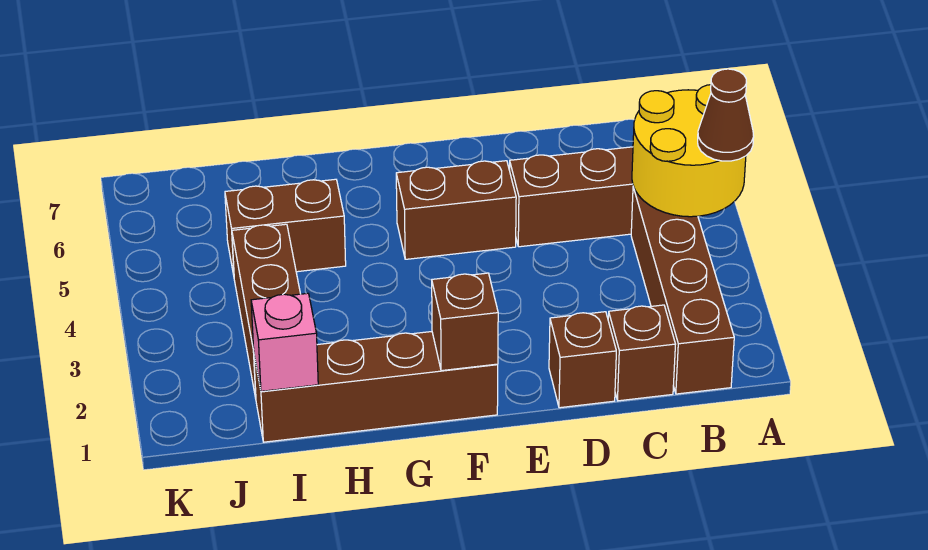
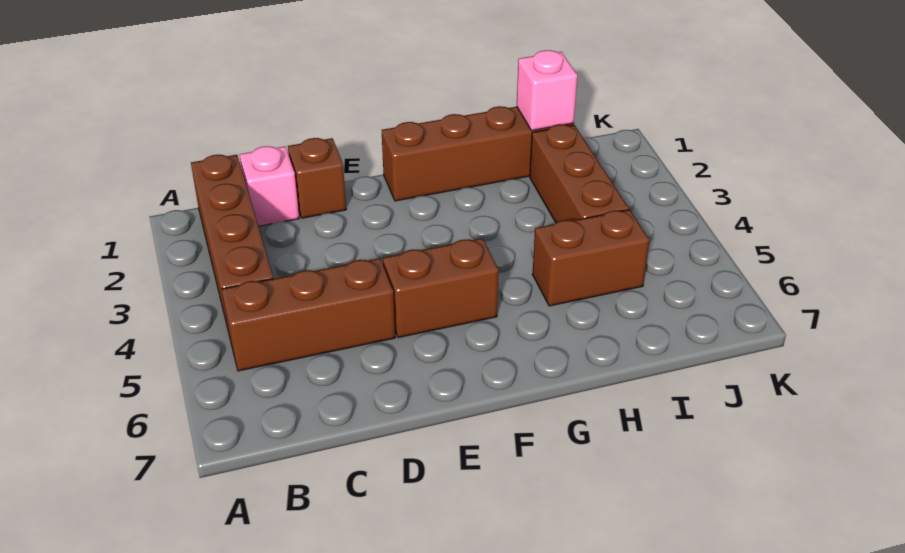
yellow round brick A4:B5 level 2 -> none
brown cone A4 level 3 -> none
brown brick C1 level 1 -> pink brick C1 level 1
brown brick F1 level 2 -> none

